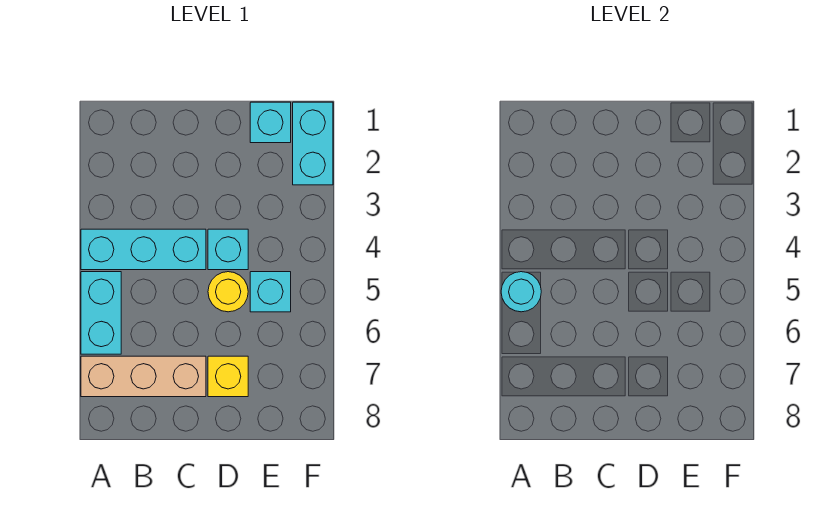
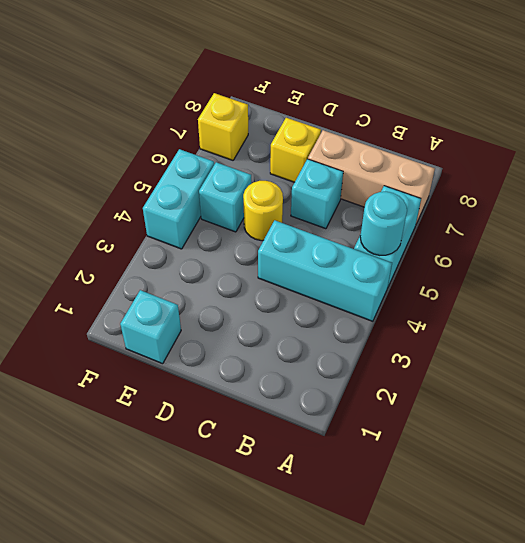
cyan brick D4 level 1 -> cyan brick C6 level 1
cyan brick F1:F2 level 1 -> cyan brick F4:F5 level 1
none -> yellow brick F7 level 1

